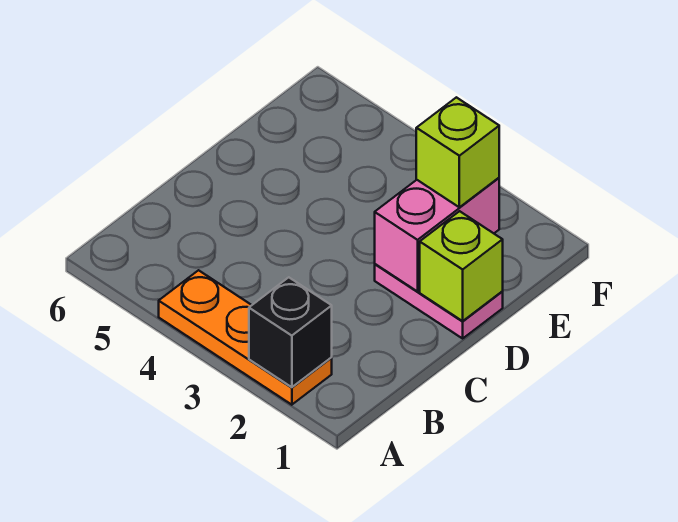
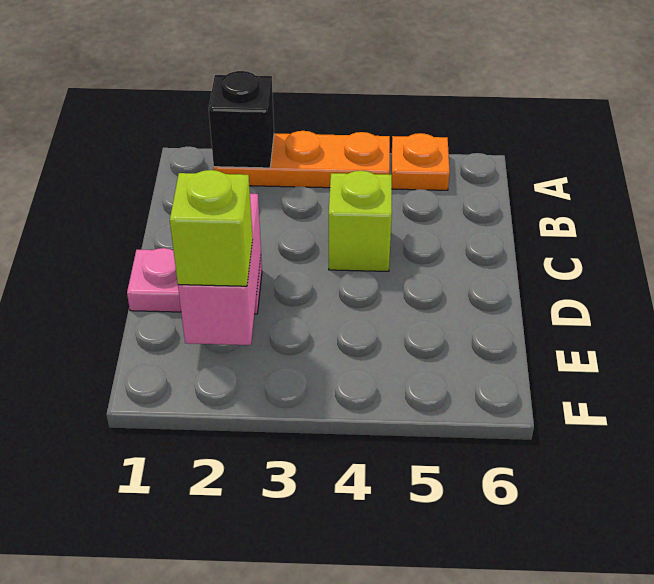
none -> orange plate A5 level 1
lime brick D1 level 2 -> lime brick C4 level 1

